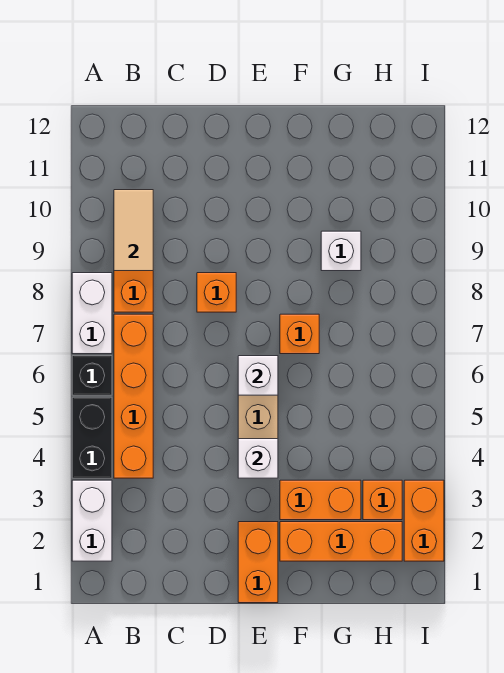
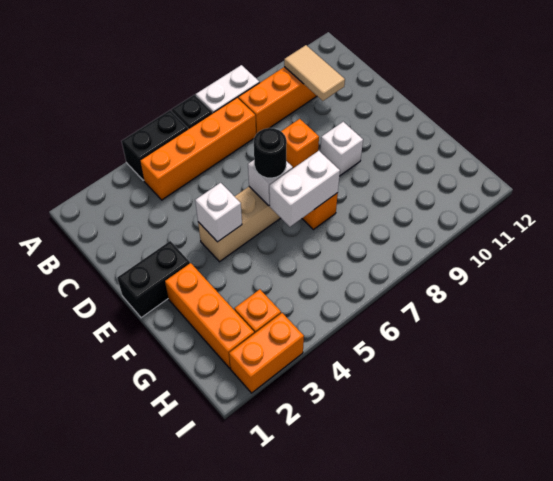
white brick A2:A3 level 1 -> white brick F6:F7 level 2
tan tile B9:B10 level 2 -> tan tile B10:C10 level 2
orange brick E1:E2 level 1 -> black brick E1:E2 level 1
none -> black round brick E6 level 3
orange brick F3:G3 level 1 -> none
white brick G9 level 1 -> white brick E9 level 1

